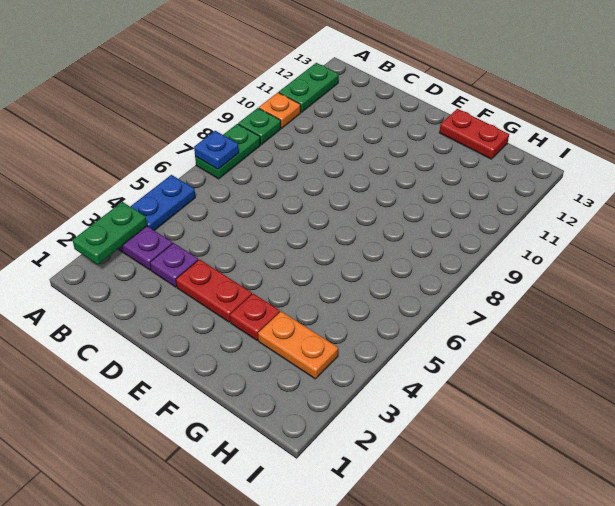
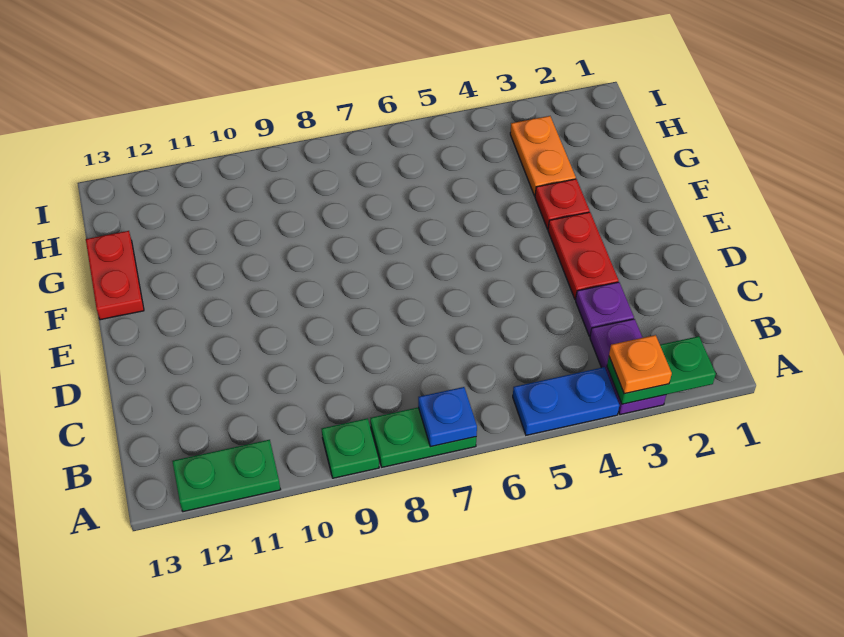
orange plate A10 level 1 -> orange plate A3 level 3

